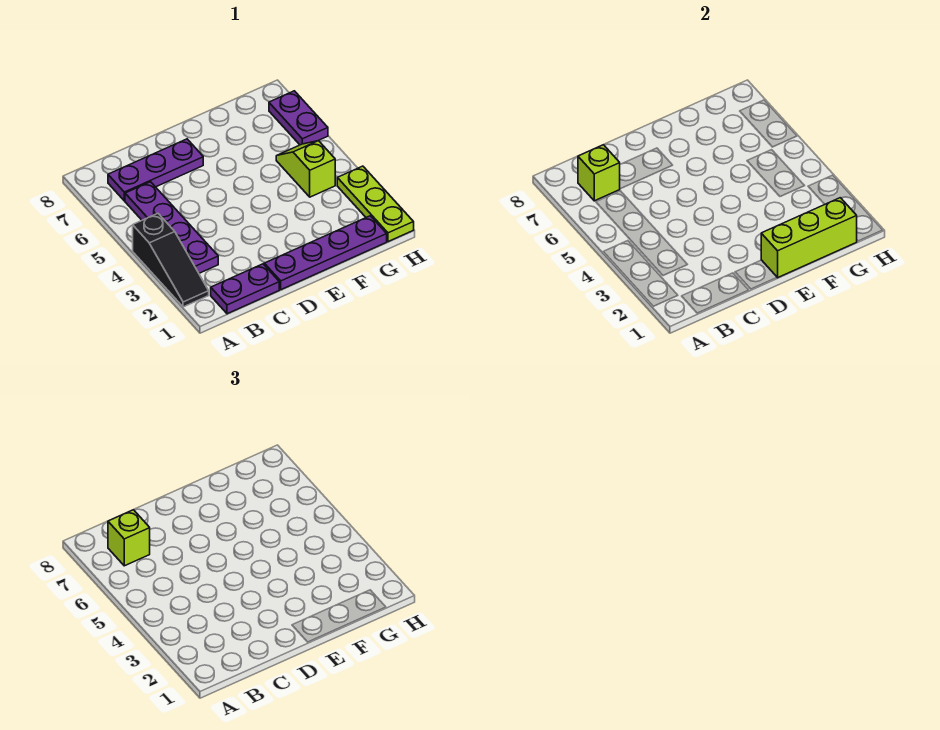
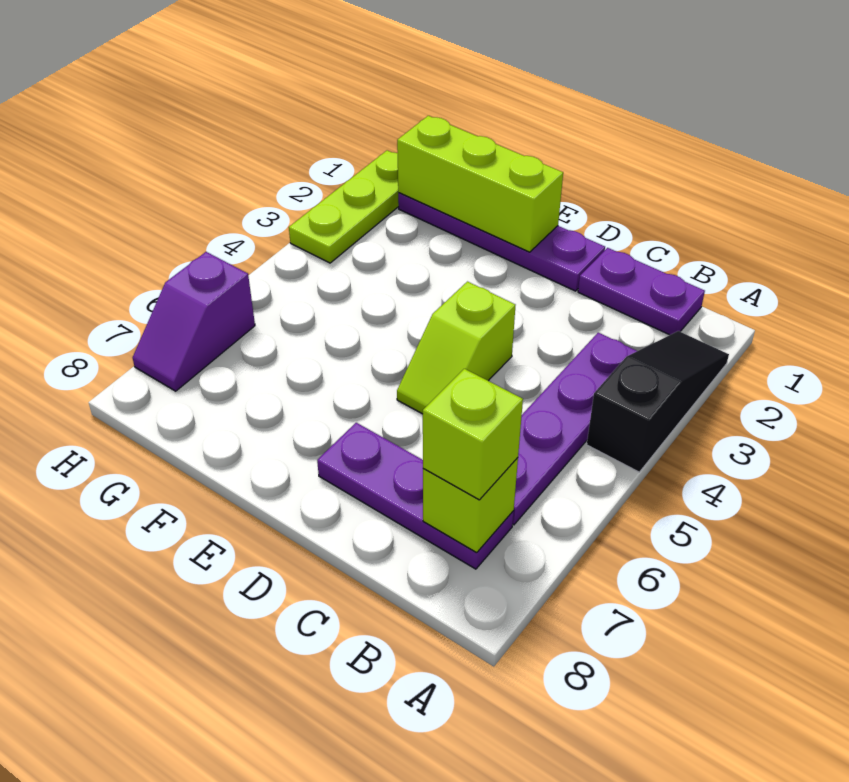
lime slope G4:G5 level 1 top 4 -> lime slope D4:D5 level 1 top 4
purple plate H6:H7 level 1 -> purple slope H6:H7 level 1 top 6

